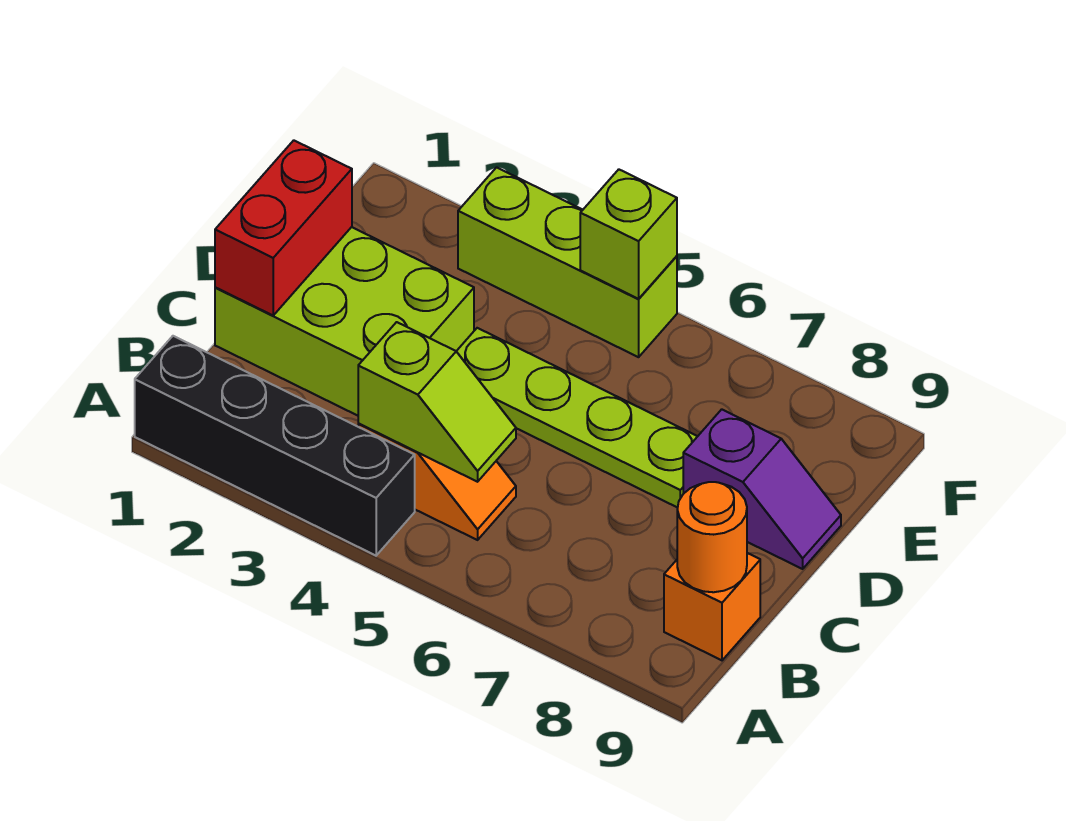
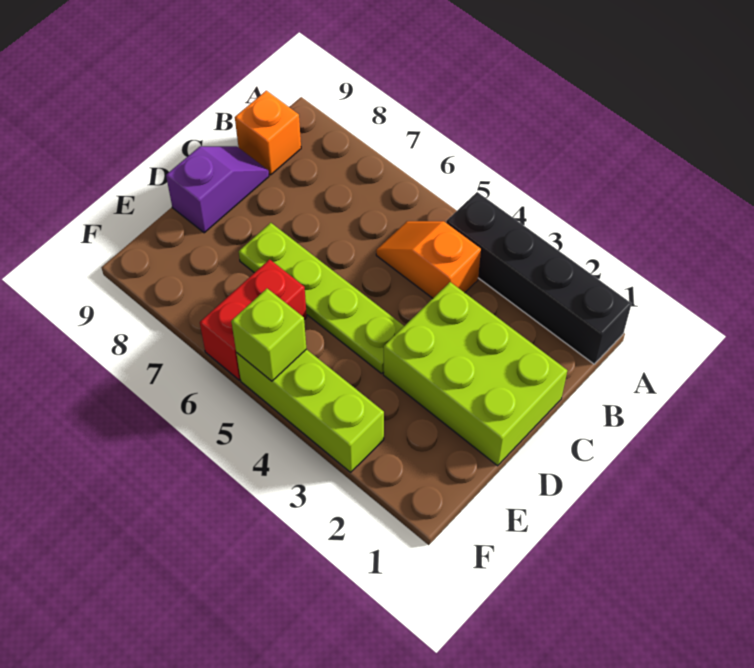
lime slope B4:B5 level 2 top 4 -> none
orange round brick B9 level 2 -> none
red brick C1:D1 level 2 -> red brick E6:F6 level 1
purple slope D8:D9 level 1 top 8 -> purple slope C9:D9 level 1 top D

